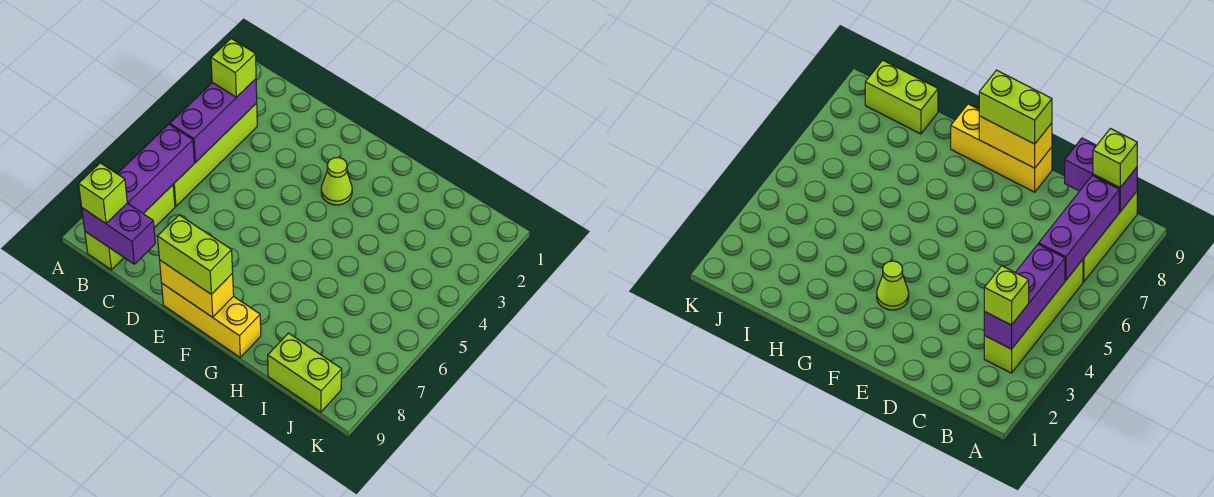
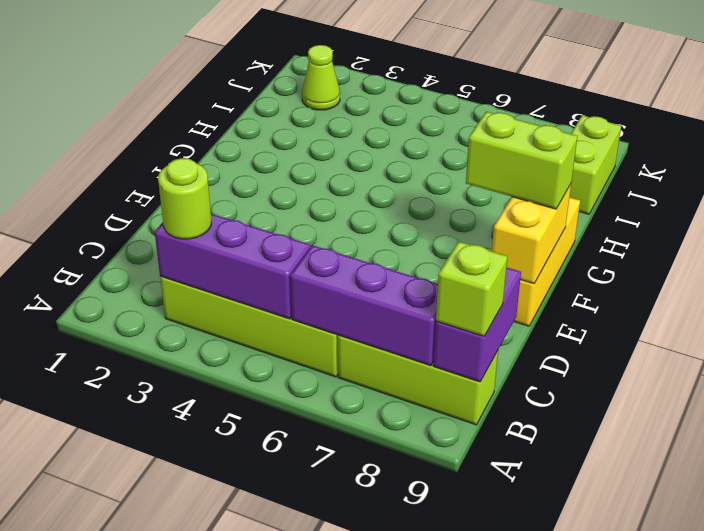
lime brick B3 level 3 -> lime round brick B3 level 3
lime brick E9:F9 level 3 -> lime brick F8:F9 level 3
lime cone F3 level 1 -> lime cone J2 level 1

